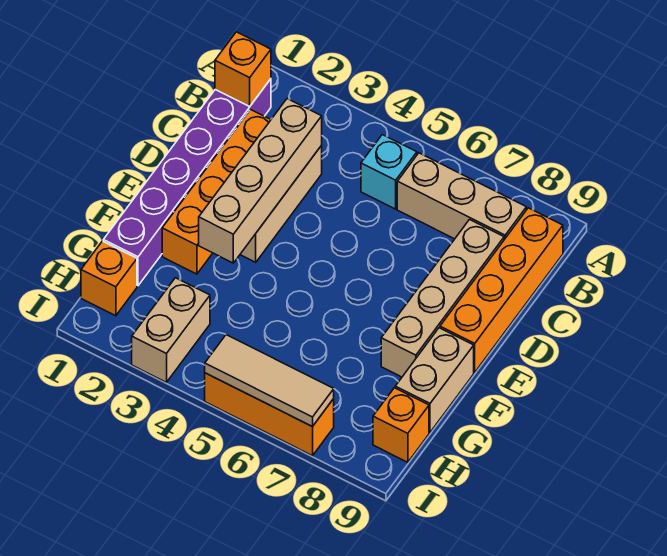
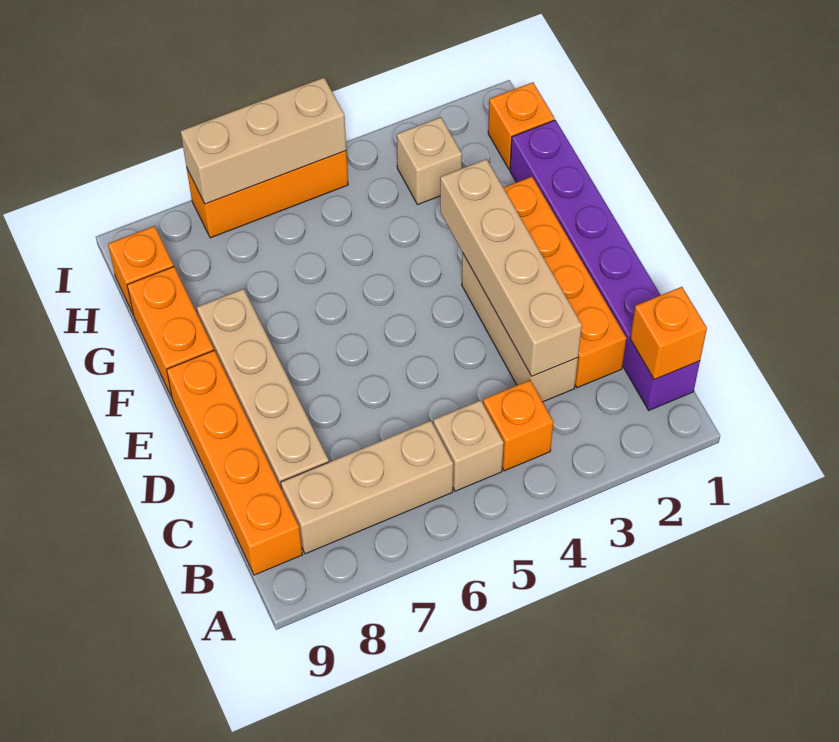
none -> orange brick B4 level 1
cyan brick B5 level 1 -> tan brick B5 level 1
tan brick F9:G9 level 1 -> orange brick F9:G9 level 1
tan brick H3:I3 level 1 -> tan brick H3 level 1
tan tile I5:I7 level 2 -> tan brick I5:I7 level 2

